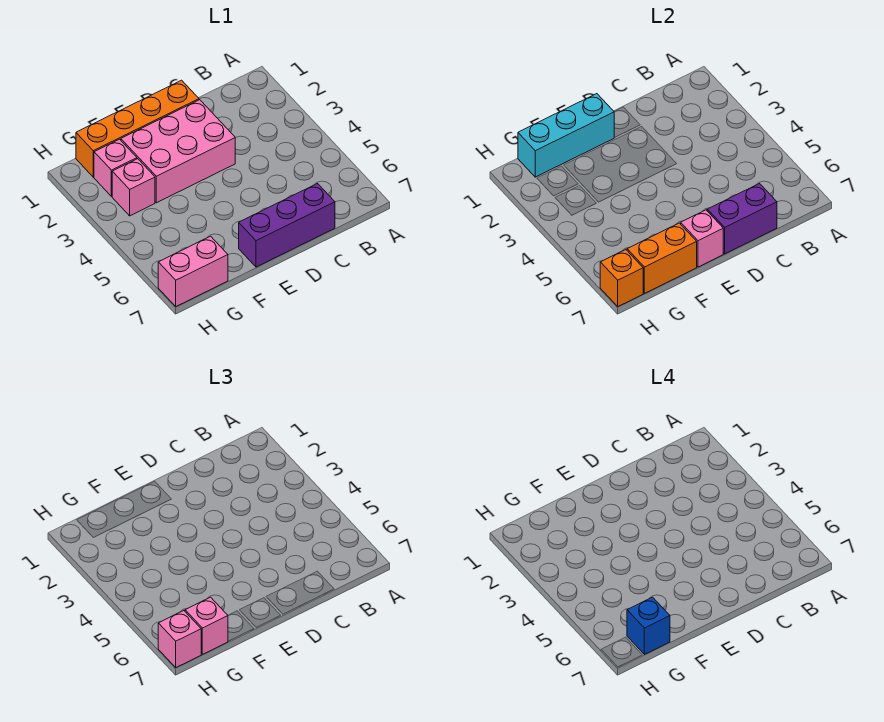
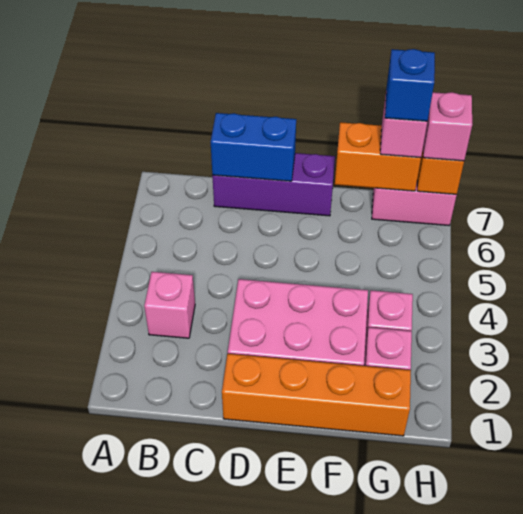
purple brick C7:D7 level 2 -> blue brick C7:D7 level 2
cyan brick E1:G1 level 2 -> none
pink brick E7 level 2 -> pink brick B3 level 1

